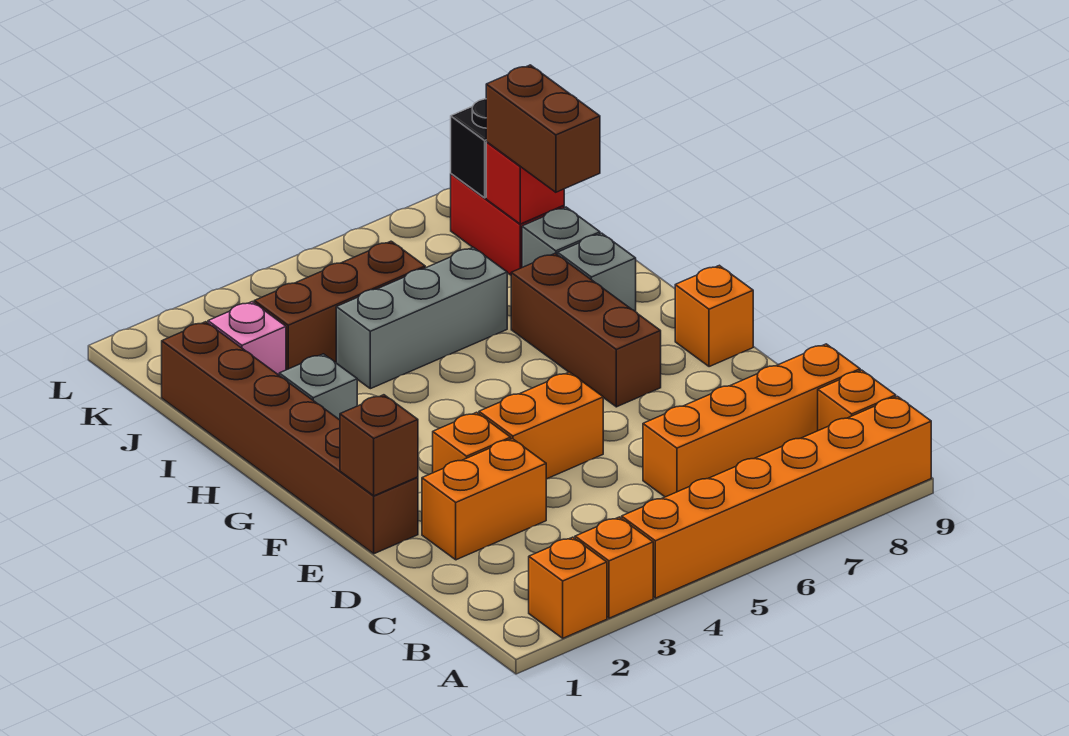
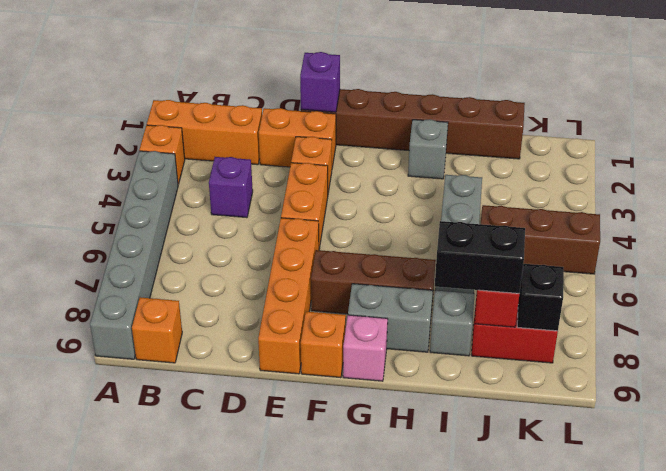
orange brick A2 level 1 -> orange brick A2:C2 level 1
orange brick A4:A9 level 1 -> grey brick A4:A9 level 1
none -> purple brick C4 level 1
orange brick C6:C9 level 1 -> orange brick E6:E9 level 1
orange brick D2:D3 level 1 -> orange brick D2:E2 level 1
brown brick E1 level 2 -> purple brick E1 level 2
grey brick H8 level 1 -> grey brick G8:H8 level 1
brown brick I8:J8 level 3 -> black brick I8:J8 level 3
pink brick J2 level 1 -> pink brick G9 level 1
brown brick J3:J5 level 1 -> brown brick J5:L5 level 1

